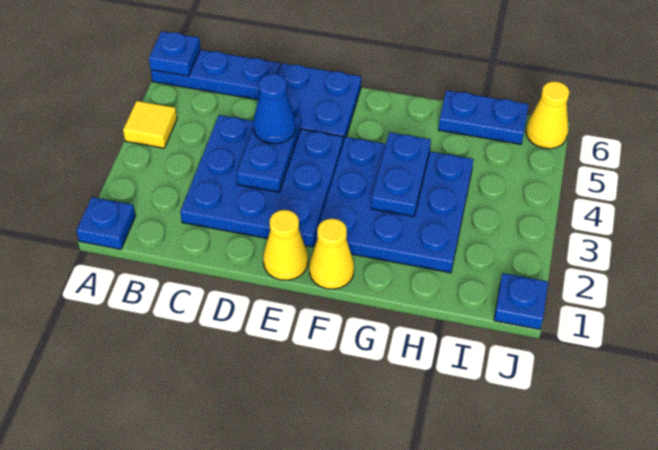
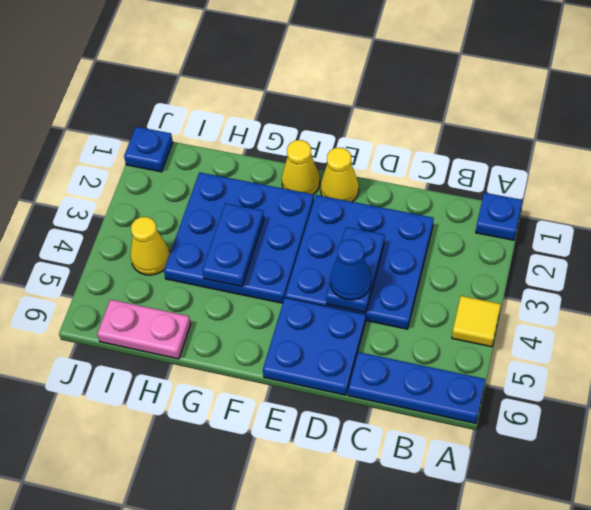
blue plate A6 level 2 -> none
blue plate H6:I6 level 1 -> pink plate H6:I6 level 1
yellow cone J6 level 1 -> yellow cone I4 level 1

